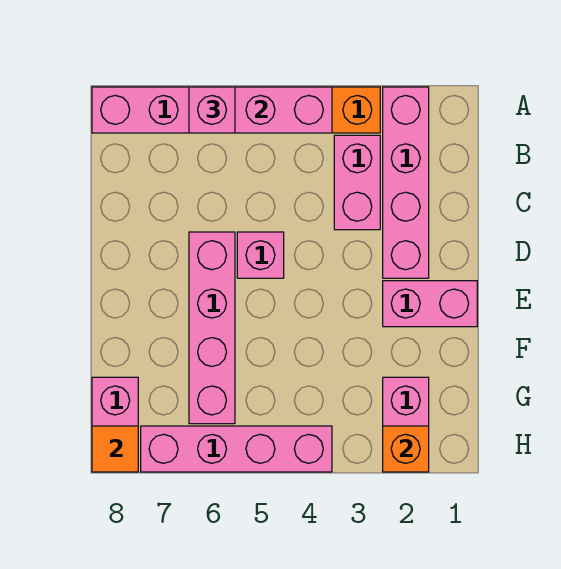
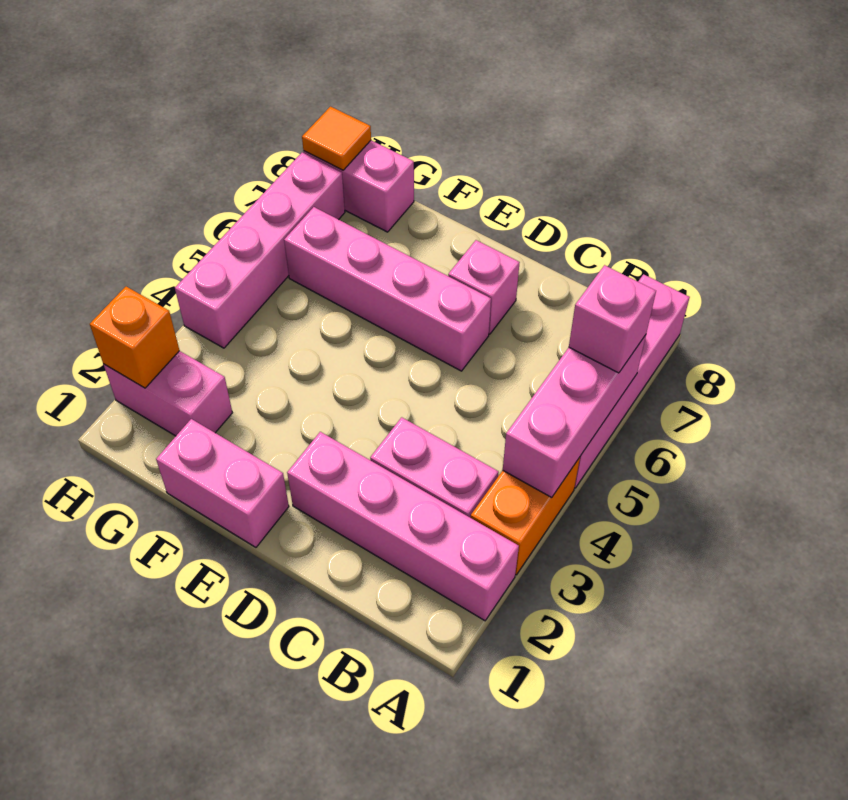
pink brick D5 level 1 -> pink brick D7 level 1
pink brick E1:E2 level 1 -> pink brick E1:F1 level 1

